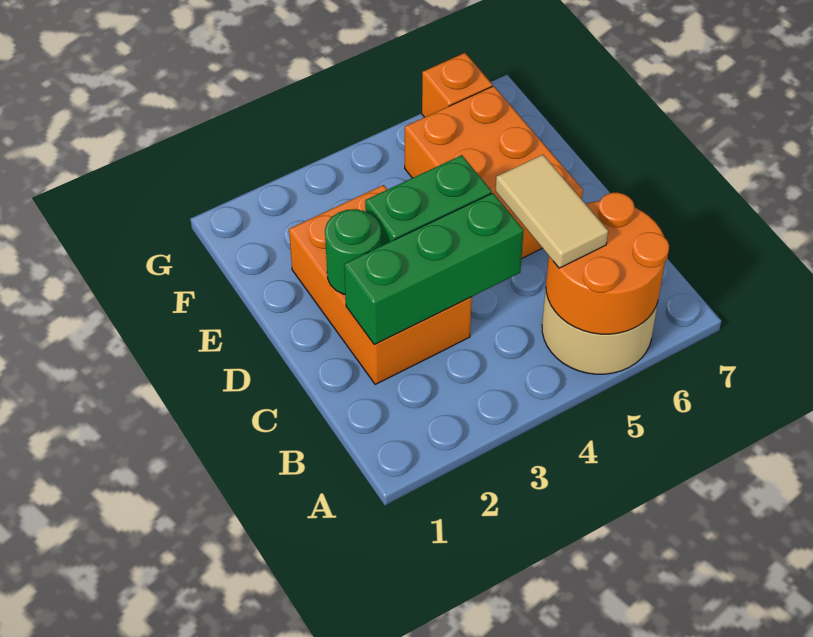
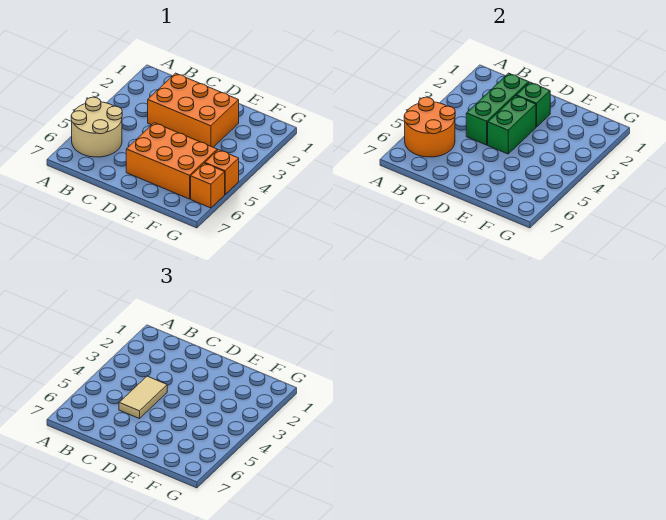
tan tile B5:C5 level 3 -> tan tile C4:C5 level 3
green round brick D2 level 2 -> green brick D2 level 2
none -> orange brick G5 level 1

